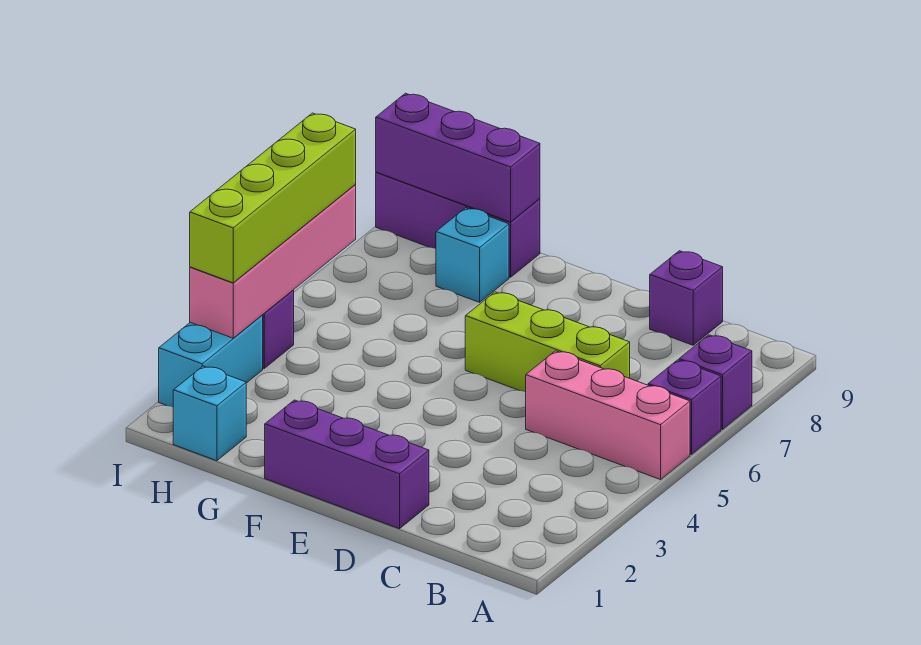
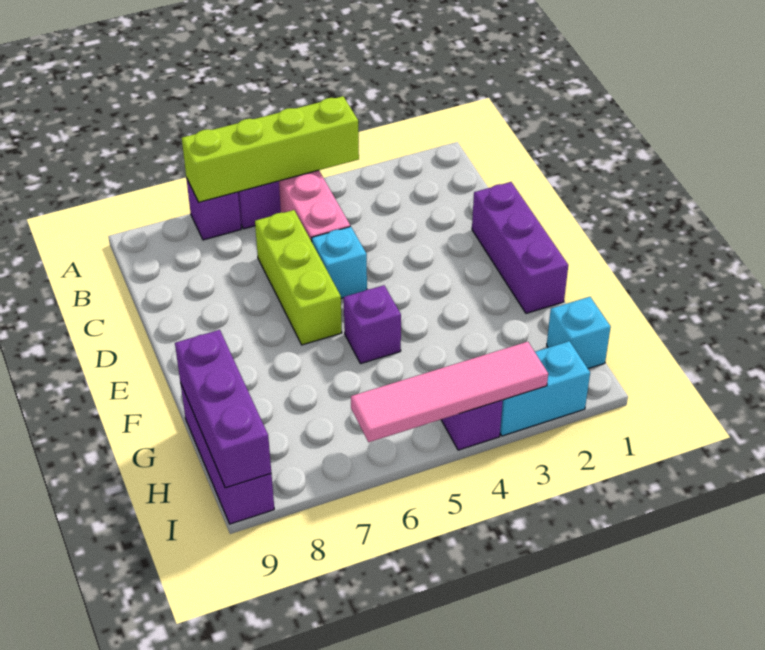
purple brick C9 level 1 -> purple brick F5 level 1
cyan brick G8 level 1 -> cyan brick D5 level 1
pink brick I3:I6 level 2 -> pink tile I3:I6 level 2
lime brick I3:I6 level 3 -> lime brick A4:A7 level 2

